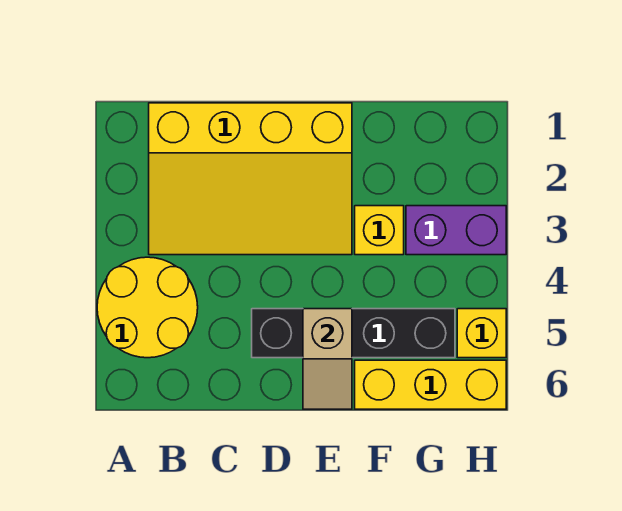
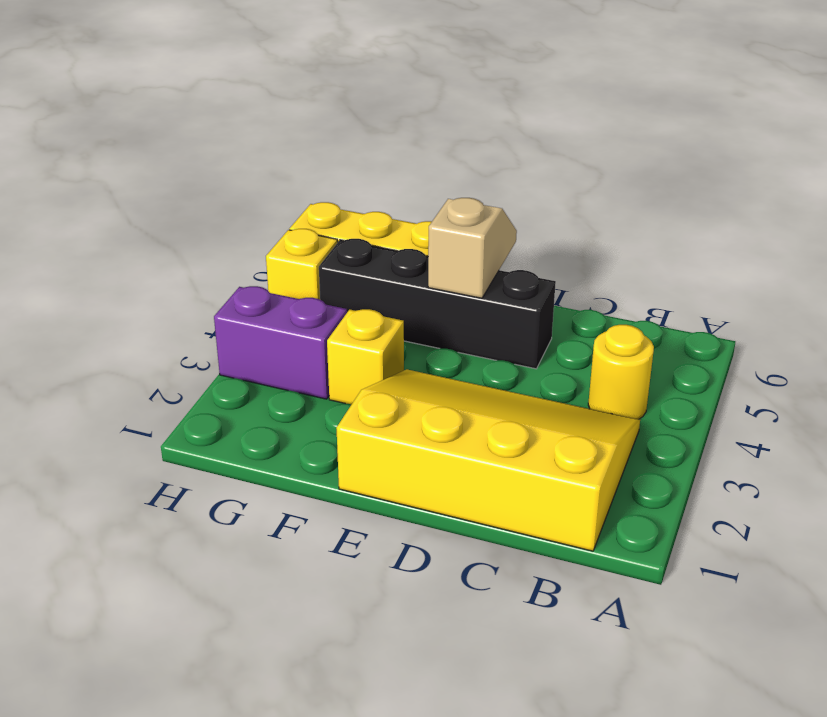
yellow round brick A4:B5 level 1 -> yellow round brick B4 level 1

